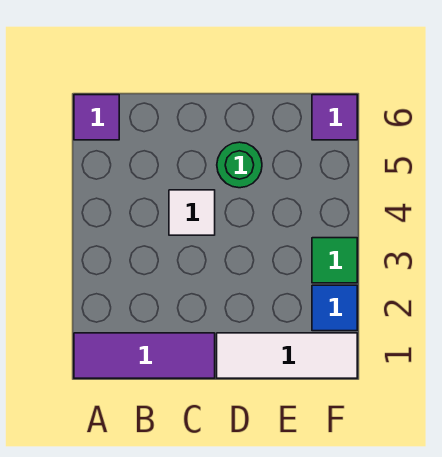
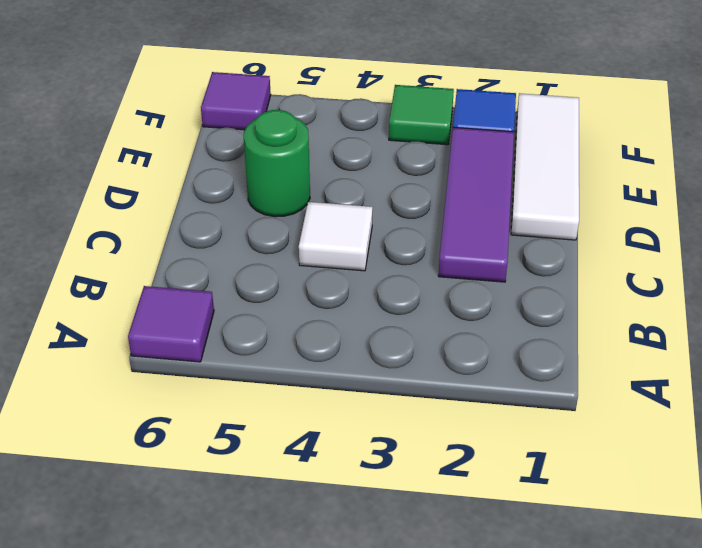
purple tile A1:C1 level 1 -> purple tile C2:E2 level 1

